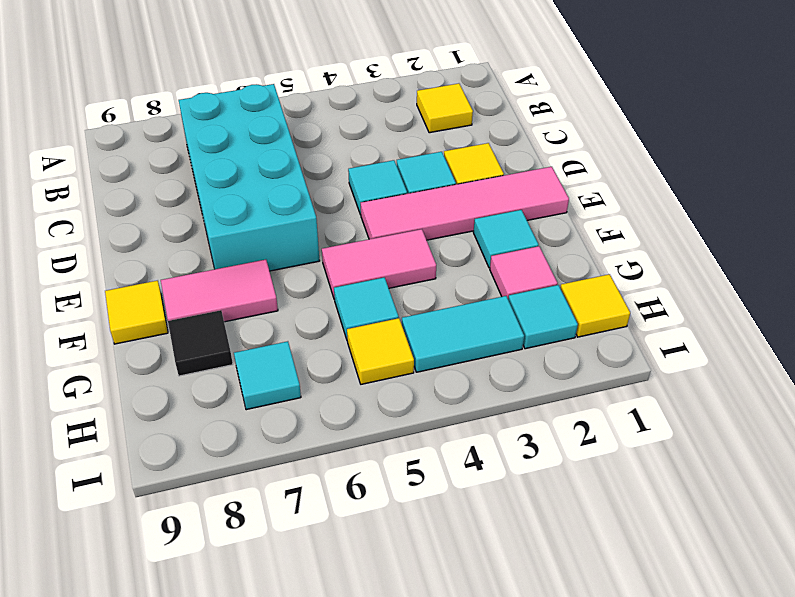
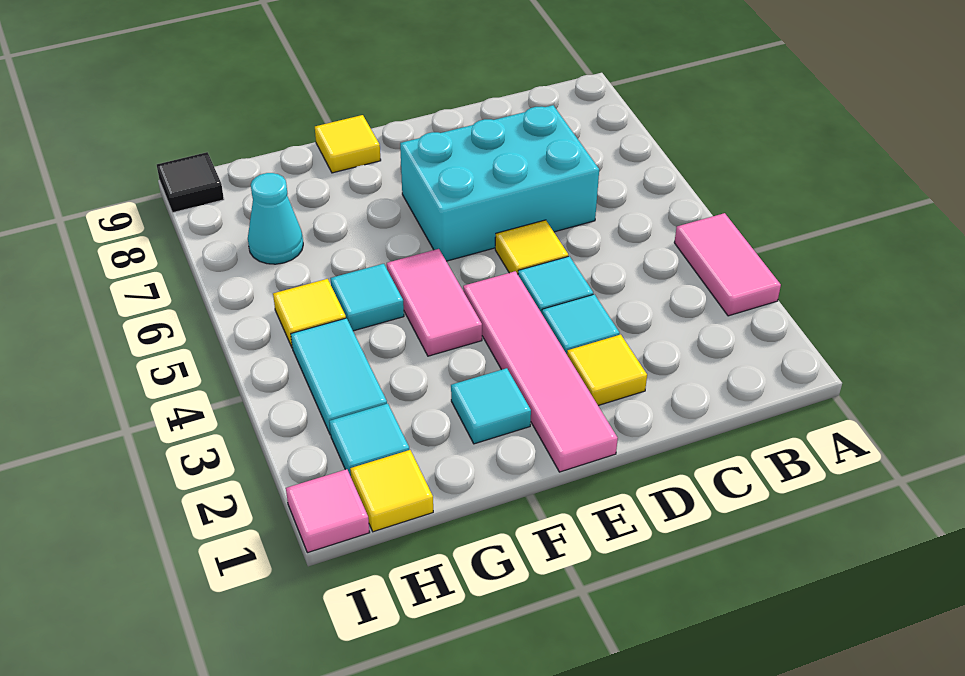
yellow tile B2 level 1 -> yellow tile D5 level 1
cyan brick B6:E7 level 1 -> cyan brick C6:E7 level 1
pink tile F7:F8 level 1 -> pink tile A3:A4 level 1
pink tile G2 level 1 -> pink tile I1 level 1
black tile G8 level 1 -> black tile I9 level 1
cyan tile H7 level 1 -> cyan cone H7 level 1

